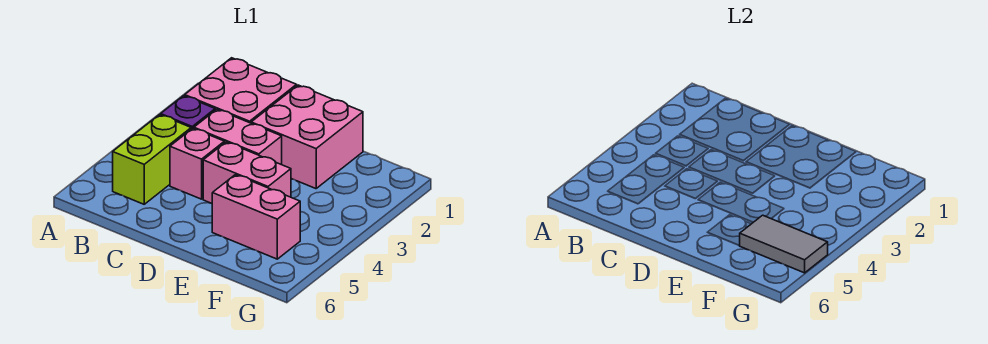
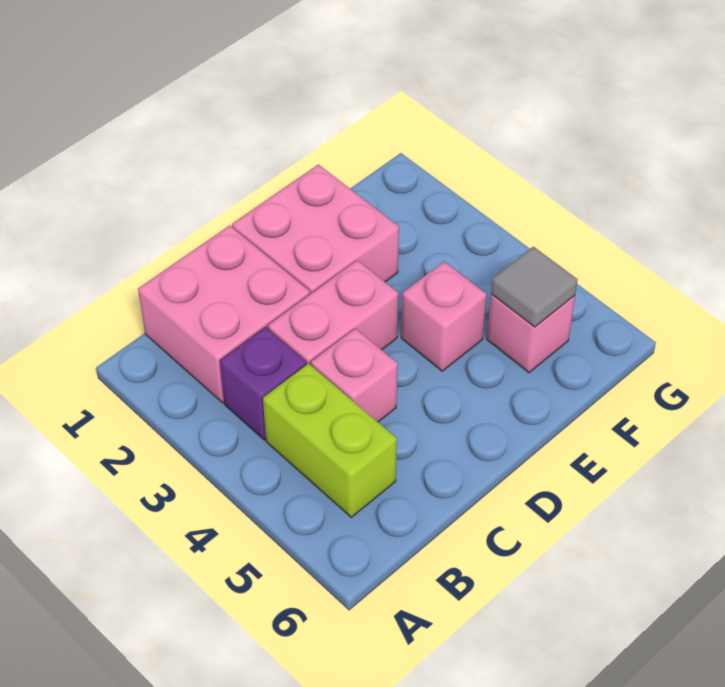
pink brick D4:E4 level 1 -> pink brick E4 level 1
pink brick E5:F5 level 1 -> pink brick F5 level 1
grey tile F5:G5 level 2 -> grey tile F5 level 2

